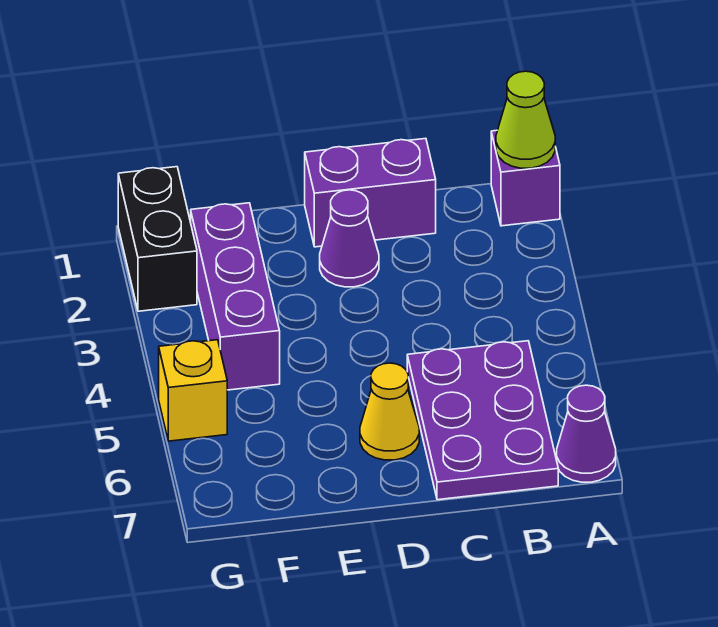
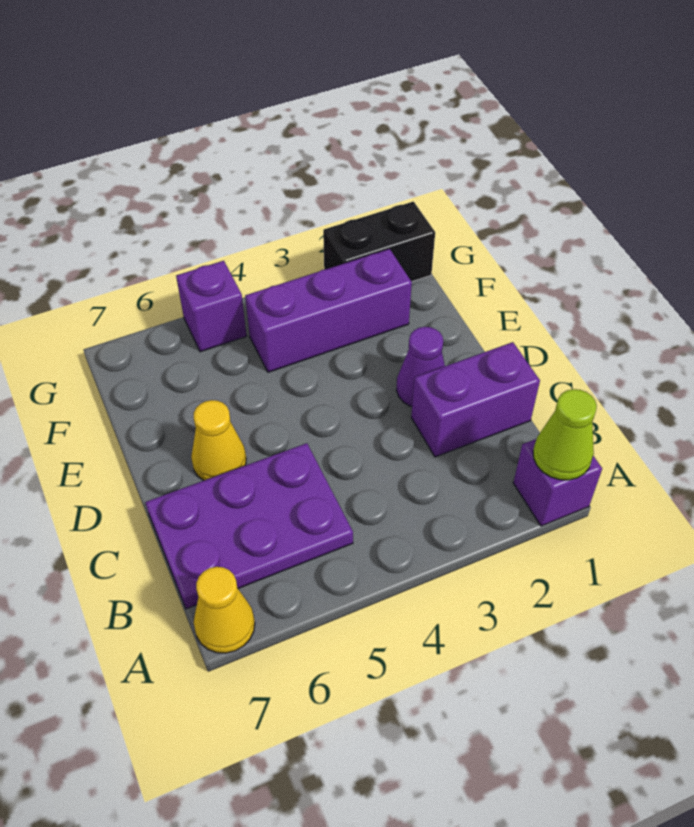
purple cone A7 level 1 -> yellow cone A7 level 1
purple brick C1:D1 level 1 -> purple brick C1:C2 level 1
yellow brick G5 level 1 -> purple brick G5 level 1

